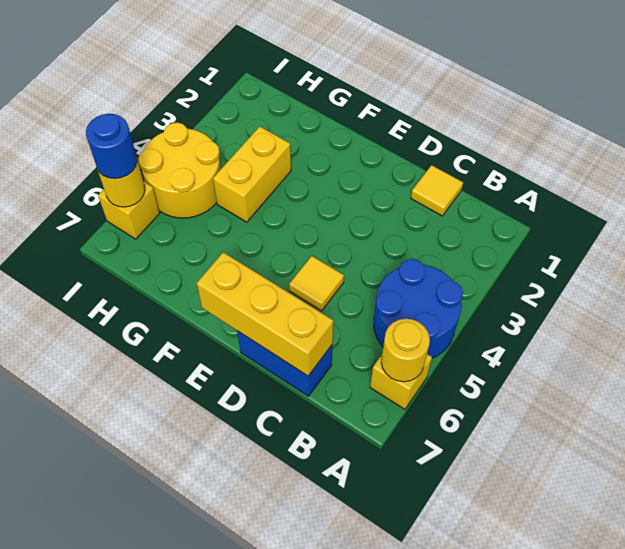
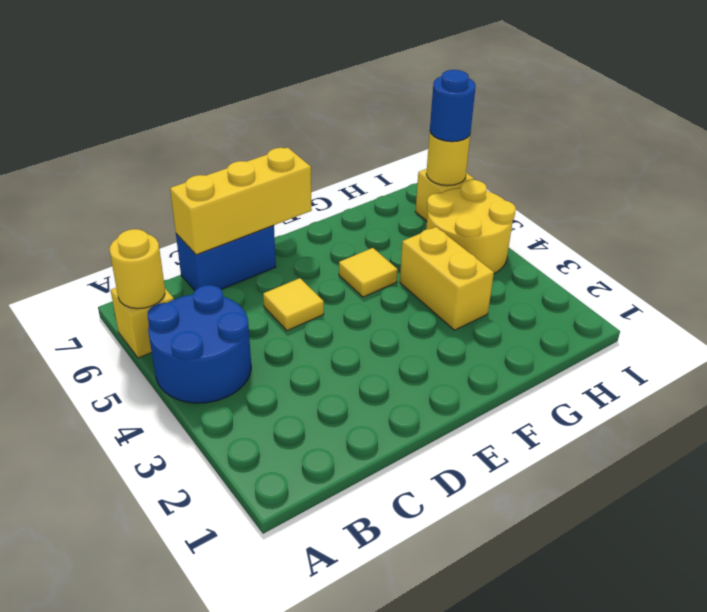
yellow tile C1 level 1 -> yellow tile F5 level 1

